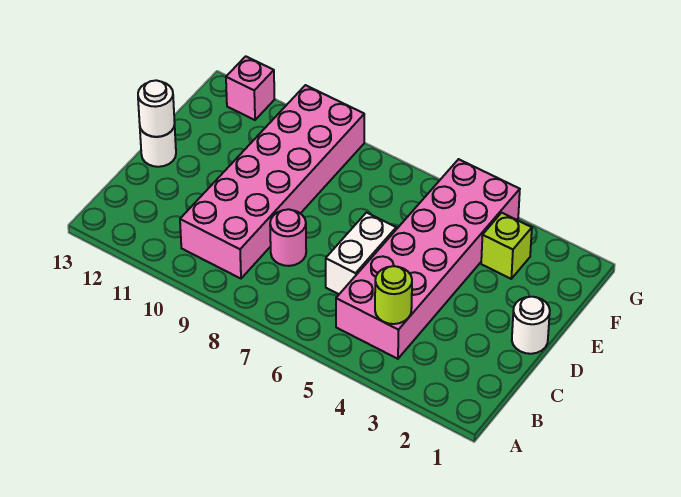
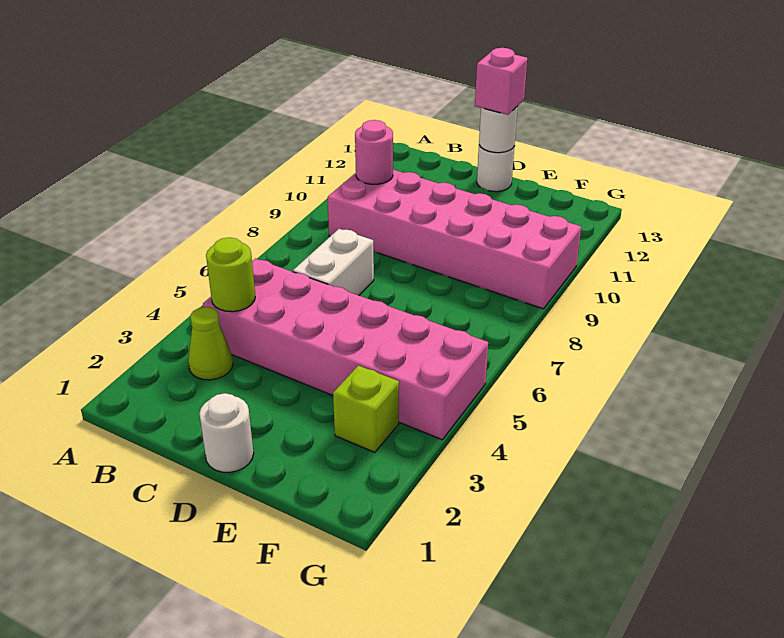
none -> lime cone B3 level 1
white brick C6:D6 level 1 -> white brick C6:C7 level 1
pink round brick C8 level 1 -> pink round brick B10 level 2
pink brick G12 level 1 -> pink brick D13 level 3

